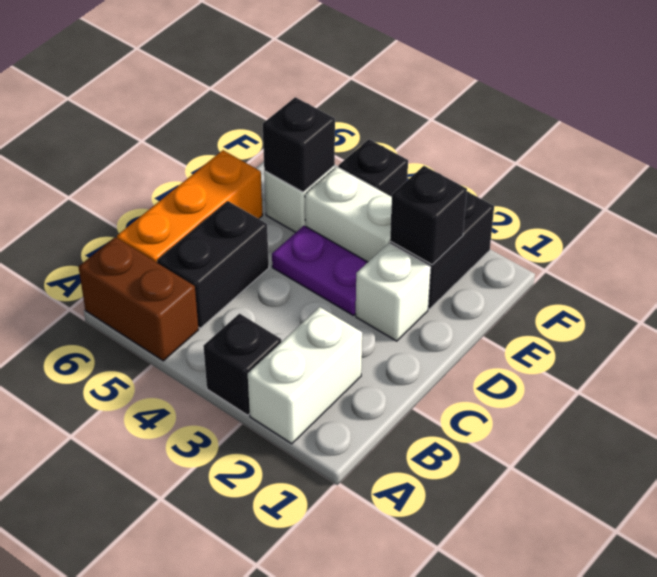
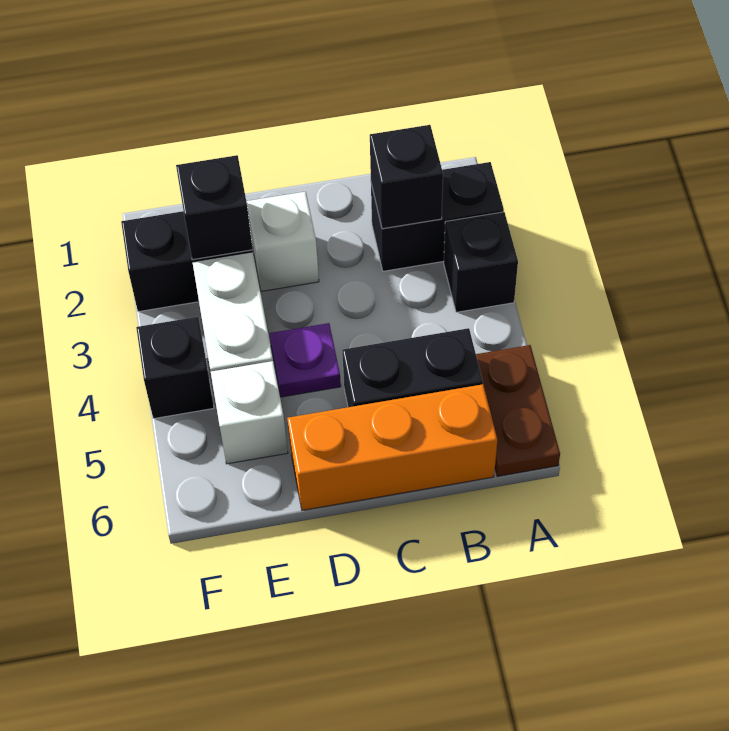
white brick A2:B2 level 1 -> black brick A2:B2 level 1
brown brick A5:A6 level 1 -> brown plate A5:A6 level 1
purple plate D3:D4 level 1 -> purple plate D4 level 1
black brick E5 level 2 -> black brick B2 level 2

